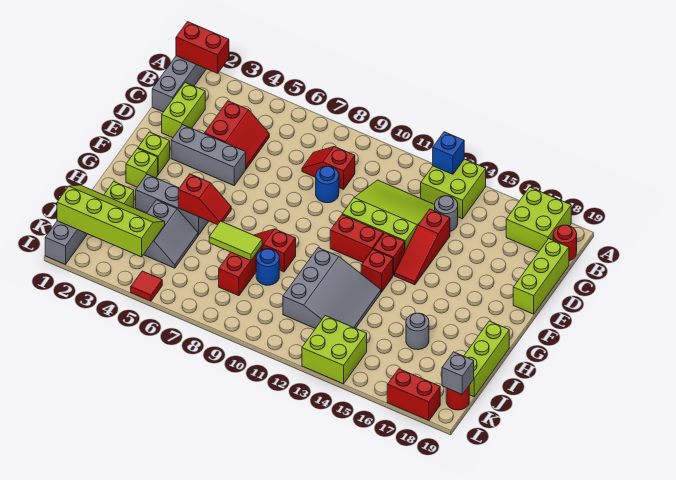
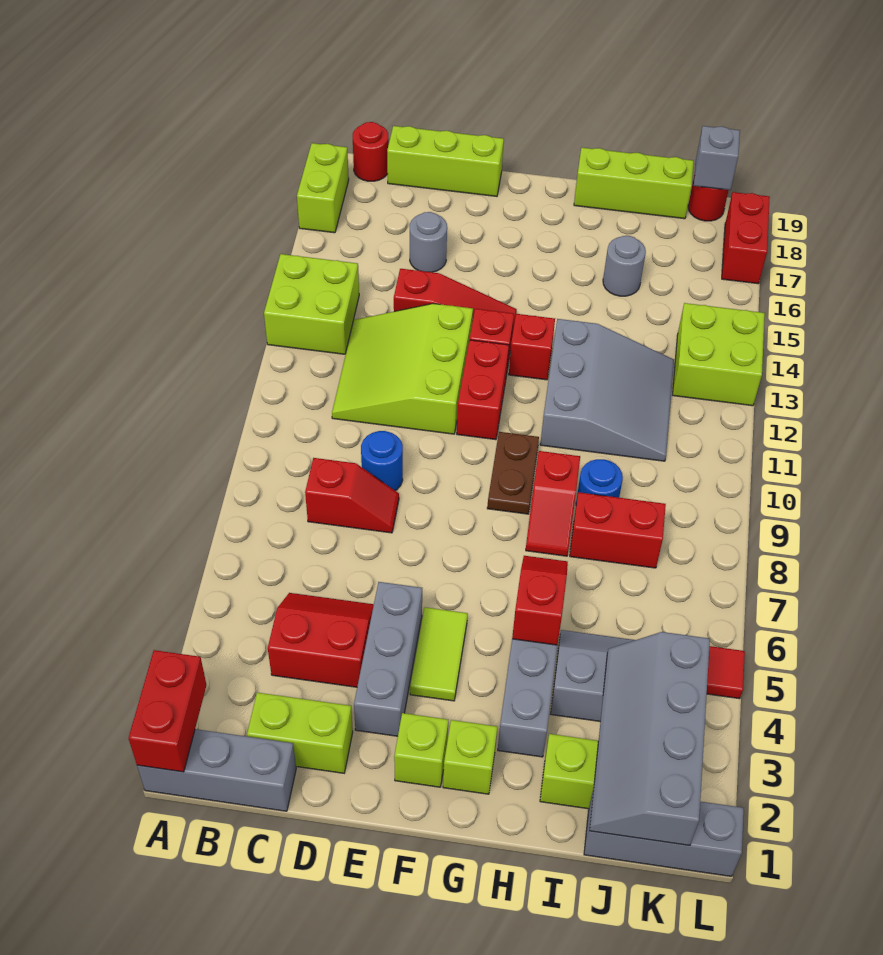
blue brick A13 level 2 -> none
lime brick A17:B18 level 1 -> lime brick A17:A18 level 1
red slope C8:C9 level 1 top 9 -> red slope C8:D8 level 1 top C
grey round brick C14 level 1 -> grey round brick D16 level 1
none -> brown plate G9:G10 level 1
grey slope H11:J13 level 1 top 11 -> grey slope H11:J13 level 1 top H
lime tile I7:I8 level 2 -> lime tile F4:F5 level 1
lime slope J1:K4 level 2 top K -> grey slope J1:K4 level 2 top K

